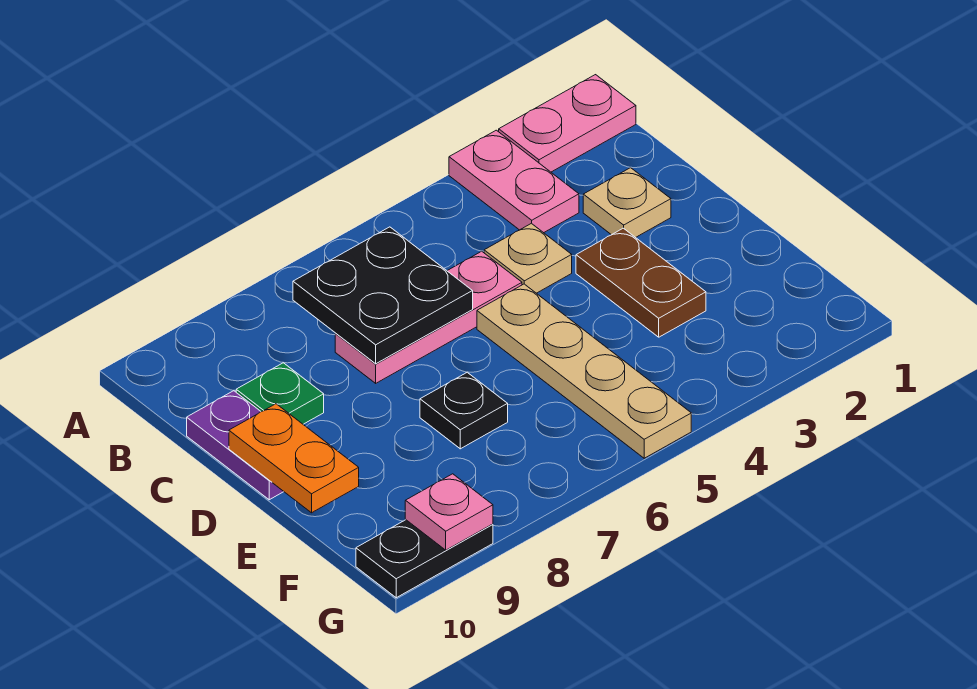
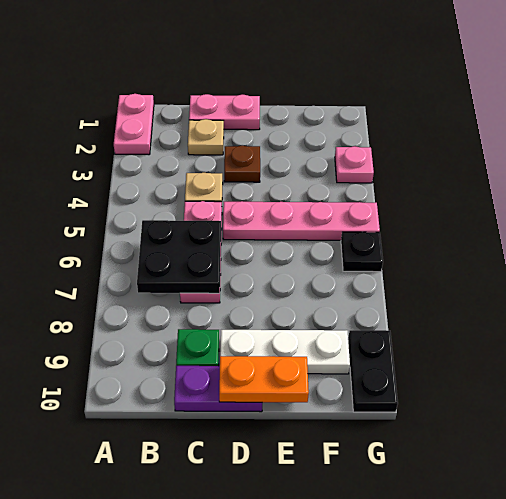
pink plate A3:B3 level 1 -> pink plate C1:D1 level 1
brown plate D3:E3 level 1 -> brown plate D3 level 1
tan plate D5:G5 level 1 -> pink plate D5:G5 level 1
none -> white plate D9:F9 level 1
black plate E7 level 1 -> black plate G6 level 1
pink plate G9 level 2 -> pink plate G3 level 1

